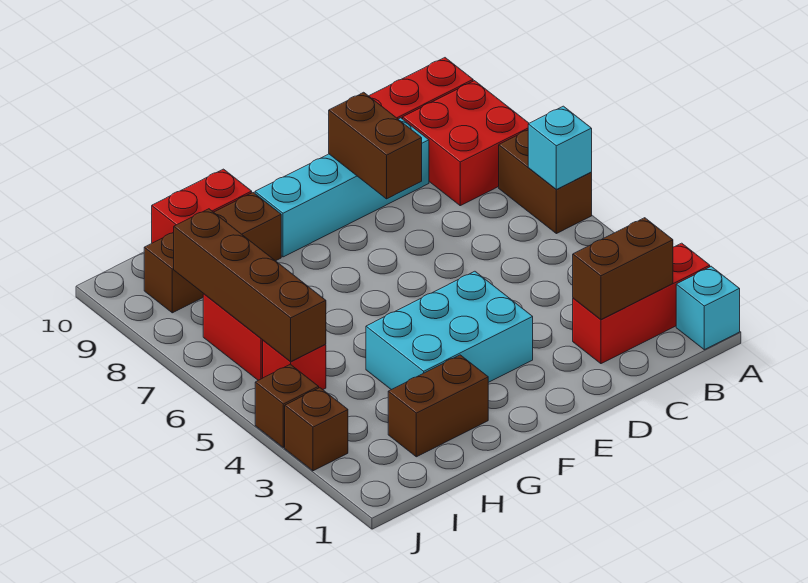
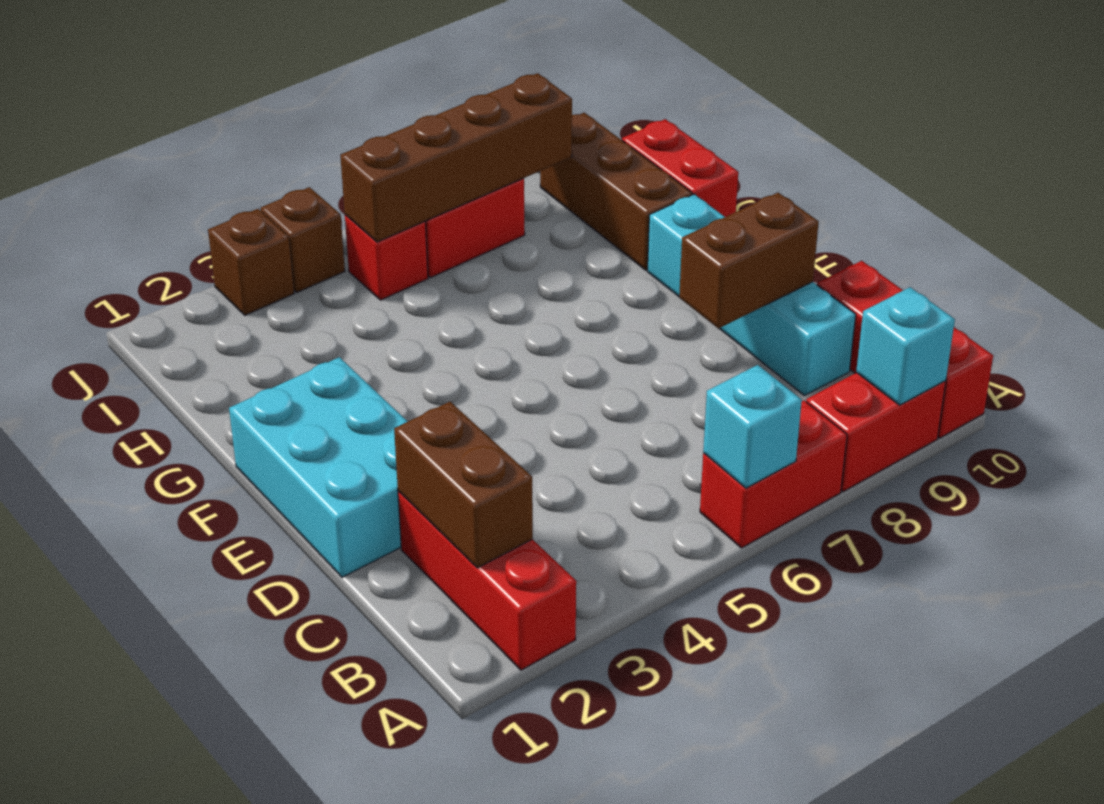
cyan brick A1 level 1 -> cyan brick A9 level 2
brown brick A6:A7 level 1 -> red brick A6:A7 level 1
red brick A8:B9 level 1 -> red brick A8:A9 level 1
cyan brick E3:G4 level 1 -> cyan brick D1:F2 level 1
brown brick G2:H2 level 1 -> none

